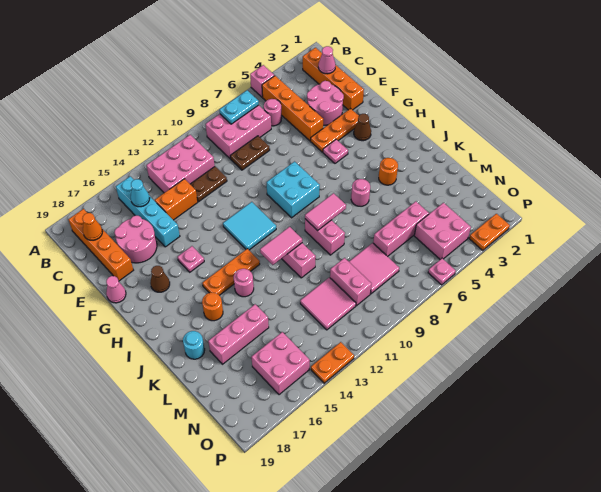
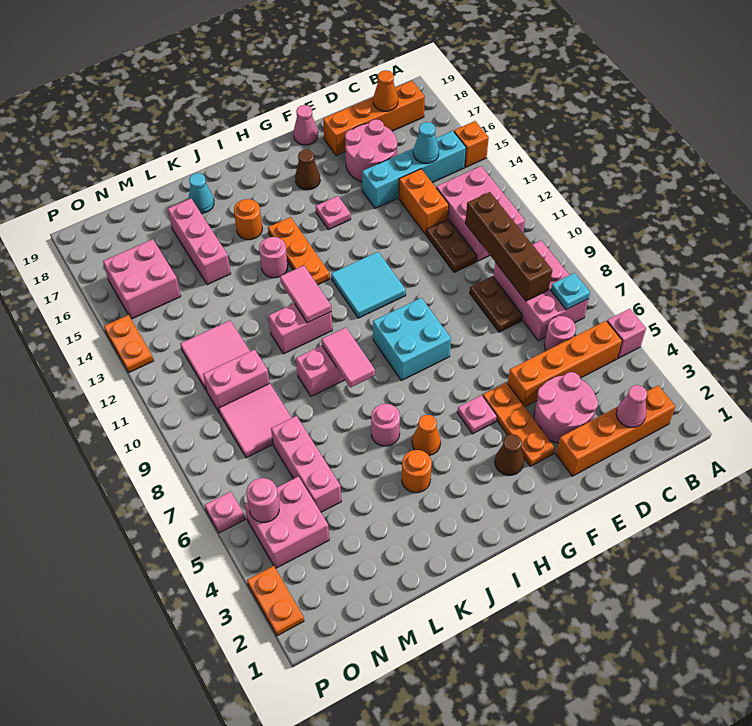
none -> orange brick A15 level 1
cyan plate B7:B8 level 2 -> cyan plate B7 level 2
none -> brown brick C8:C11 level 2
none -> orange cone I5 level 1
cyan round brick K18 level 1 -> cyan cone K18 level 1
none -> pink round brick O5 level 2

